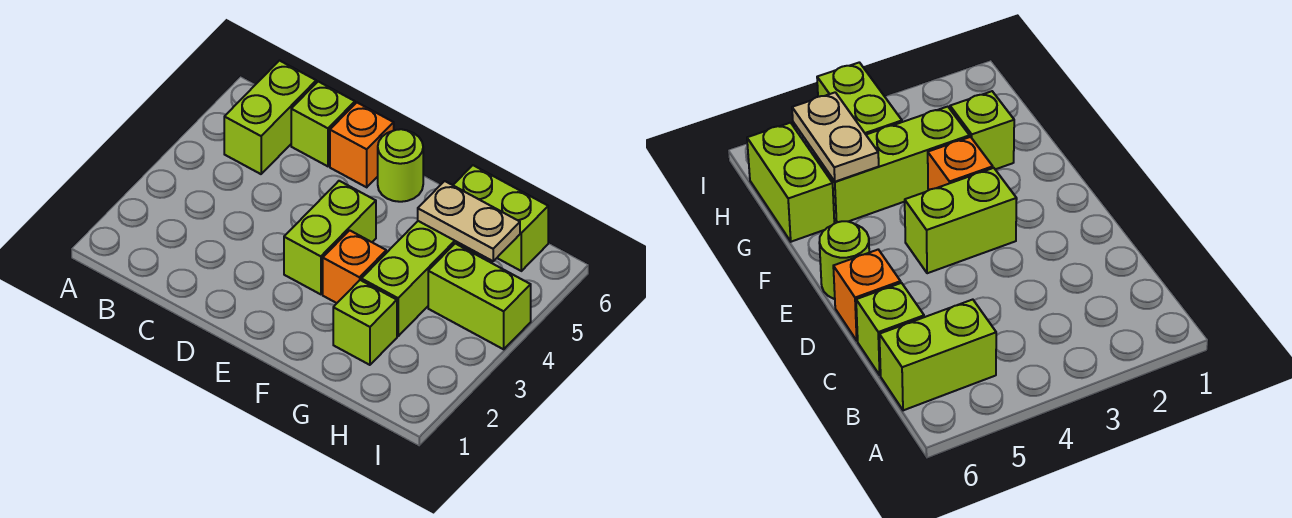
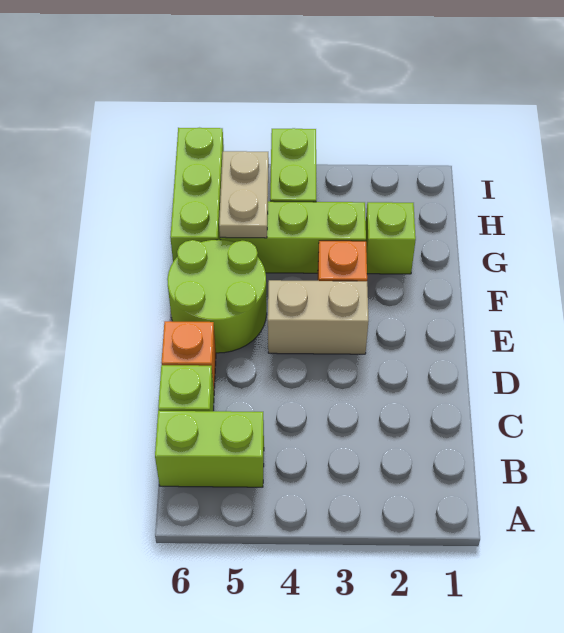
lime brick E3:E4 level 1 -> tan brick E3:E4 level 1
lime round brick E6 level 1 -> lime round brick E5:F6 level 1
lime brick G6:H6 level 1 -> lime brick G6:I6 level 1

